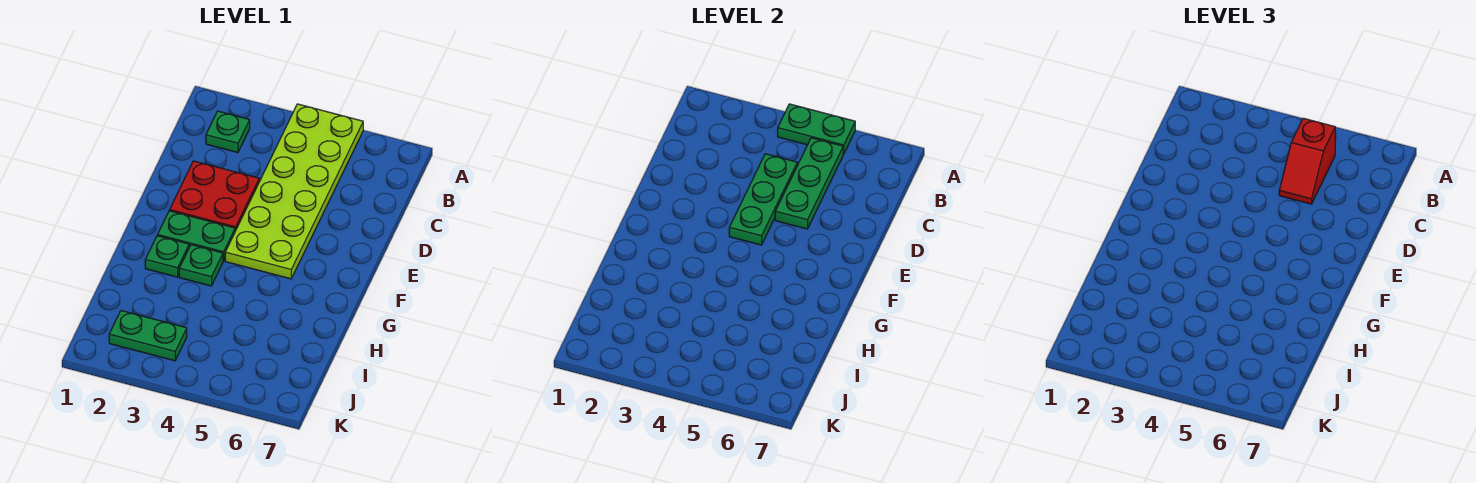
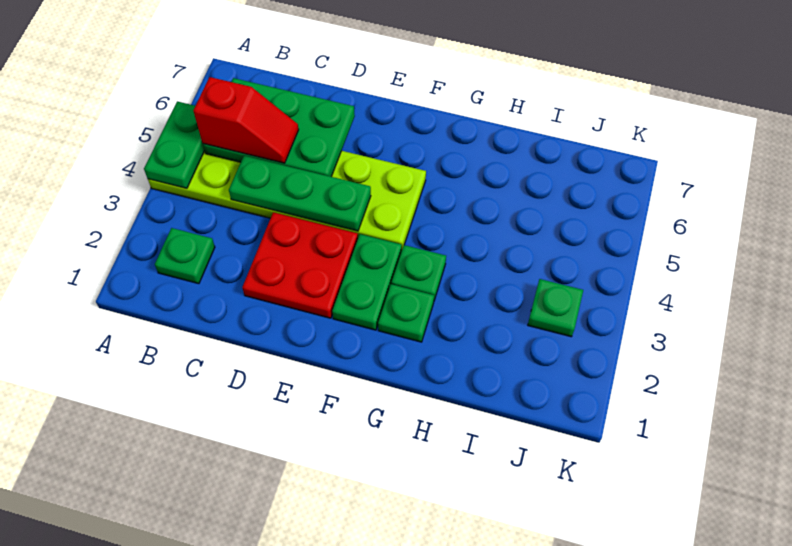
green plate B5:D5 level 2 -> green plate B5:D6 level 2
green plate J2:J3 level 1 -> green plate J3 level 1

